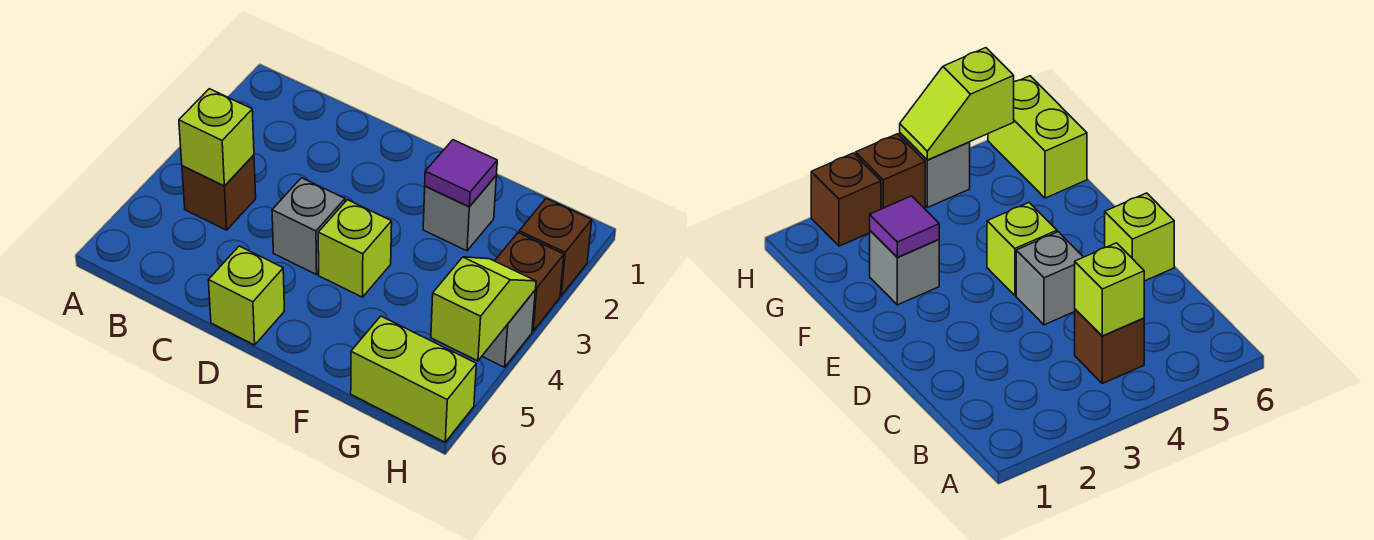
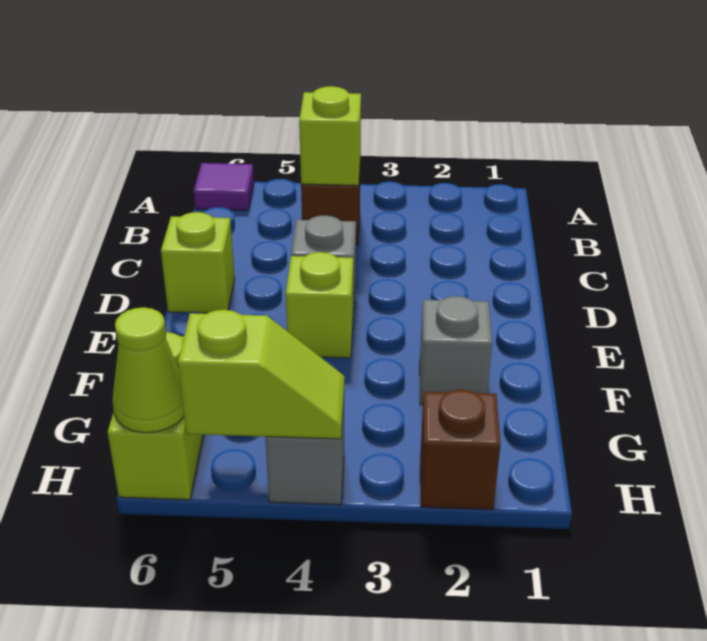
purple tile F2 level 2 -> purple tile A6 level 1
brown brick H3 level 1 -> none
none -> lime cone H6 level 2

